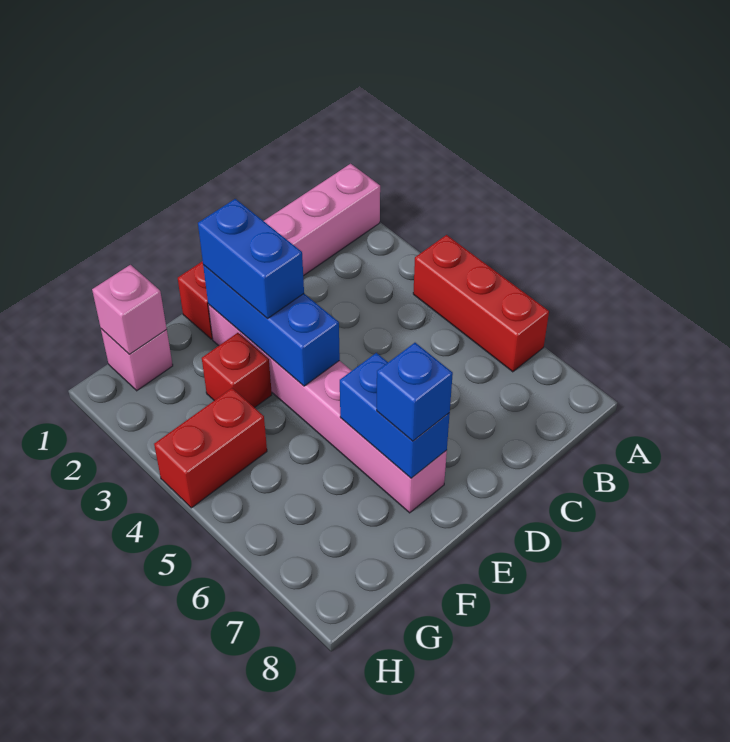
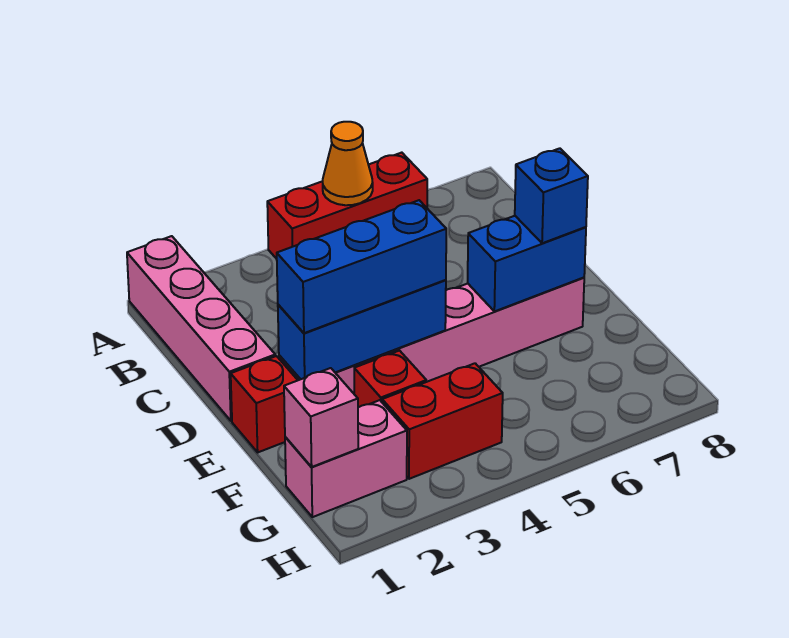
none -> orange cone A5 level 2
blue brick E2:E3 level 3 -> blue brick E2:E4 level 3
pink brick G1 level 1 -> pink brick G1:G2 level 1
red brick G4:H4 level 1 -> red brick G3:G4 level 1

